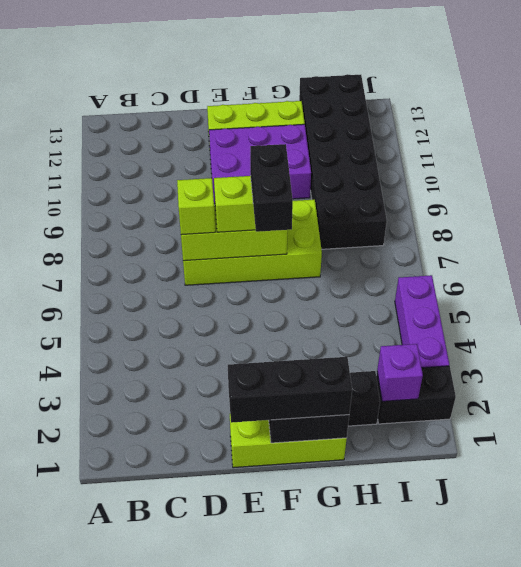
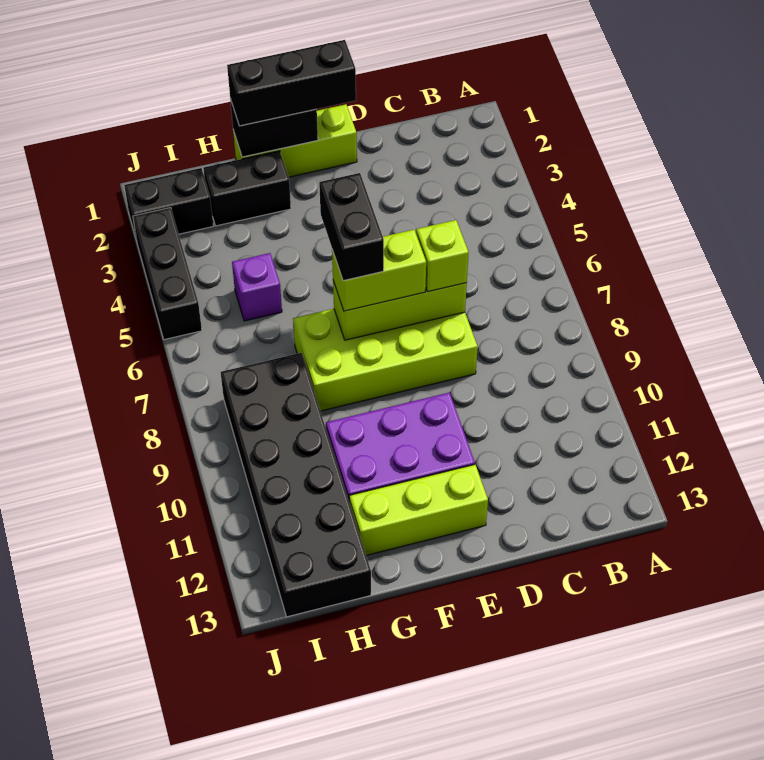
purple brick I2 level 2 -> purple brick H5 level 1
purple brick J3:J5 level 1 -> black brick J3:J5 level 1

